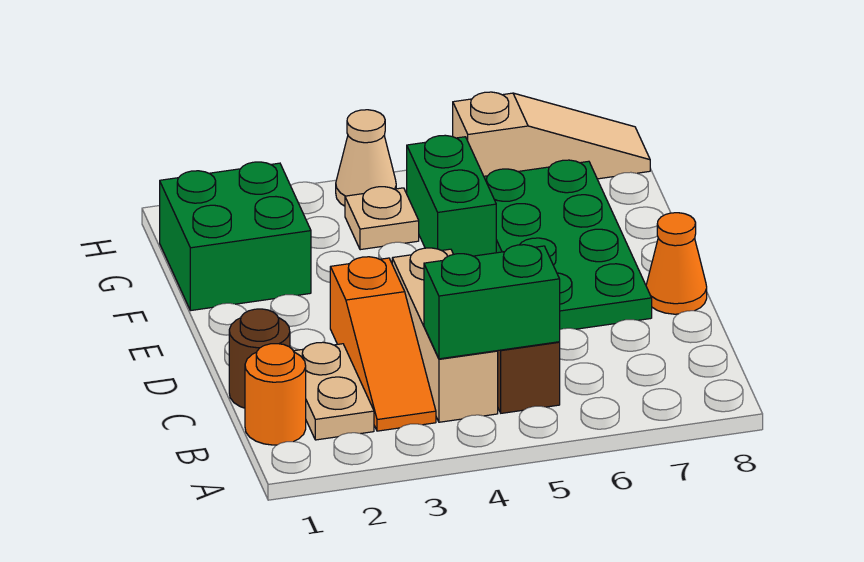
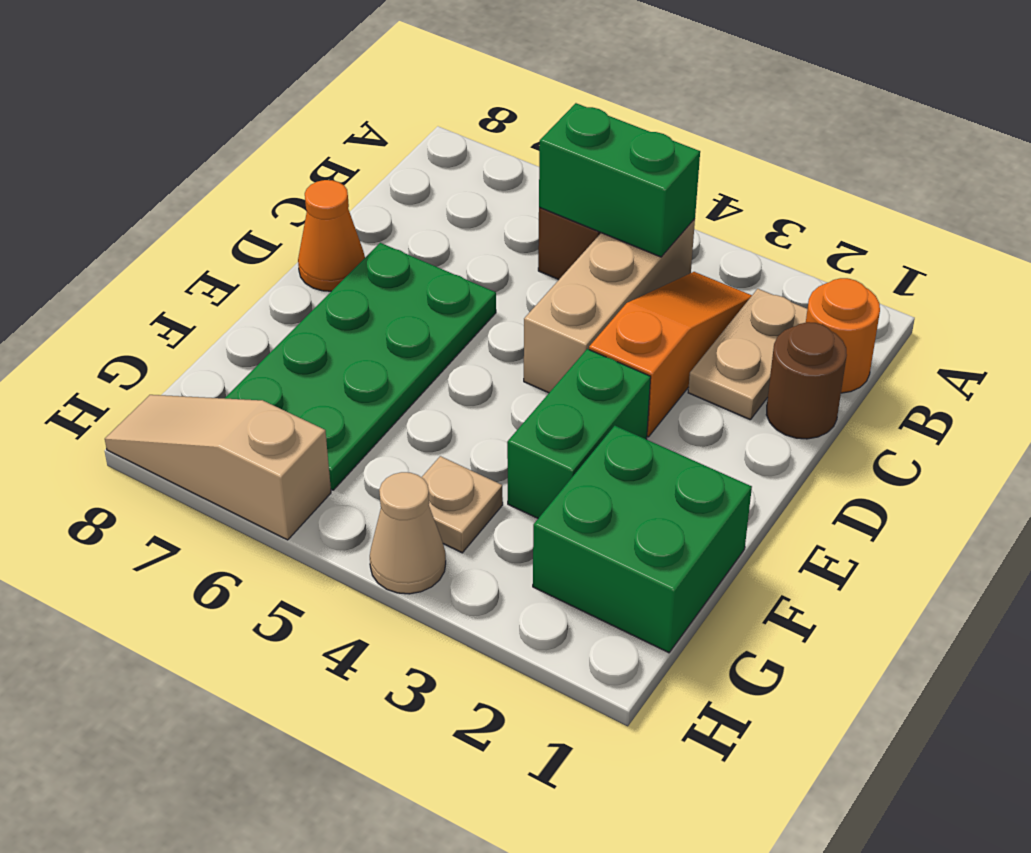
green brick F5:G5 level 1 -> green brick E3:F3 level 1

